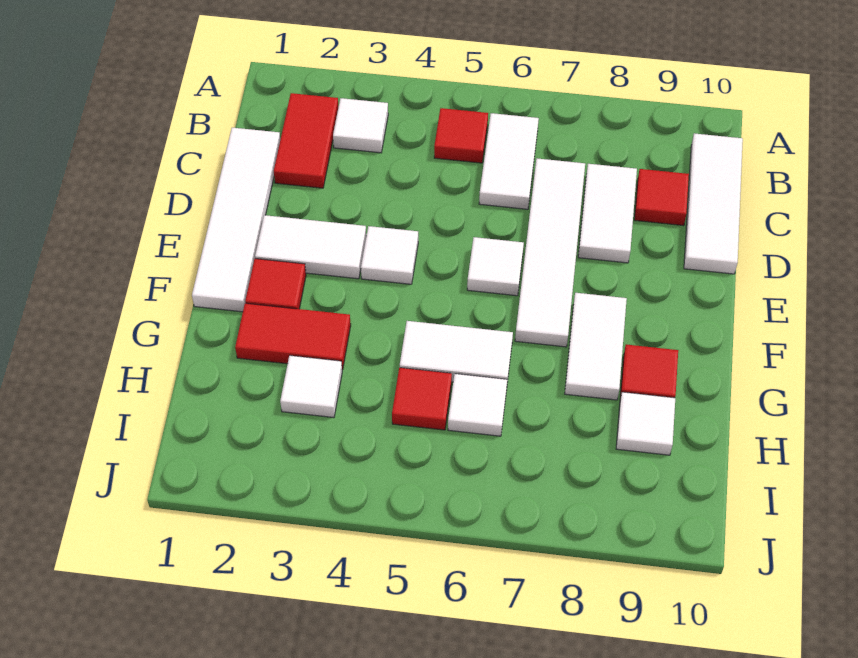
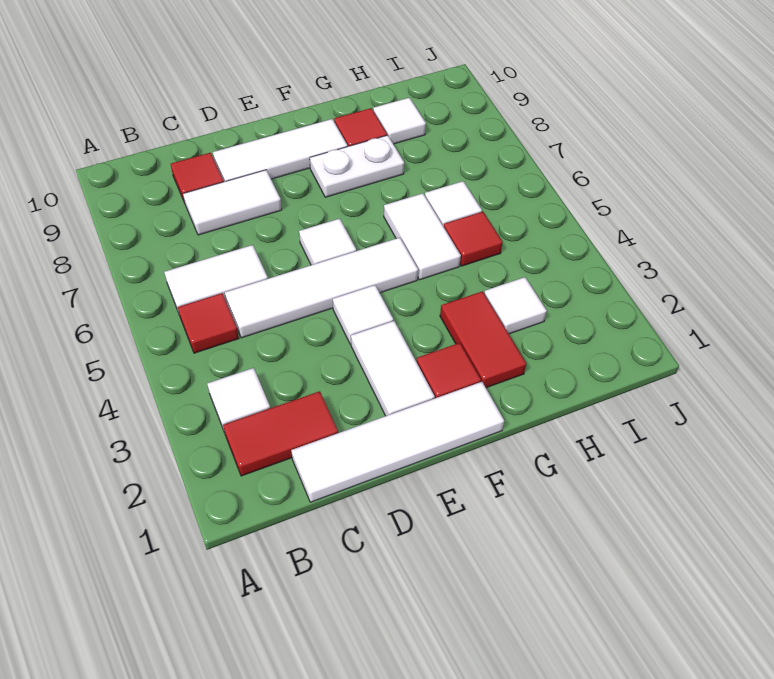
white tile B10:D10 level 1 -> white tile D9:F9 level 1
white tile C7:F7 level 1 -> white tile C5:F5 level 1
white tile F8:G8 level 1 -> white plate F8:G8 level 1

